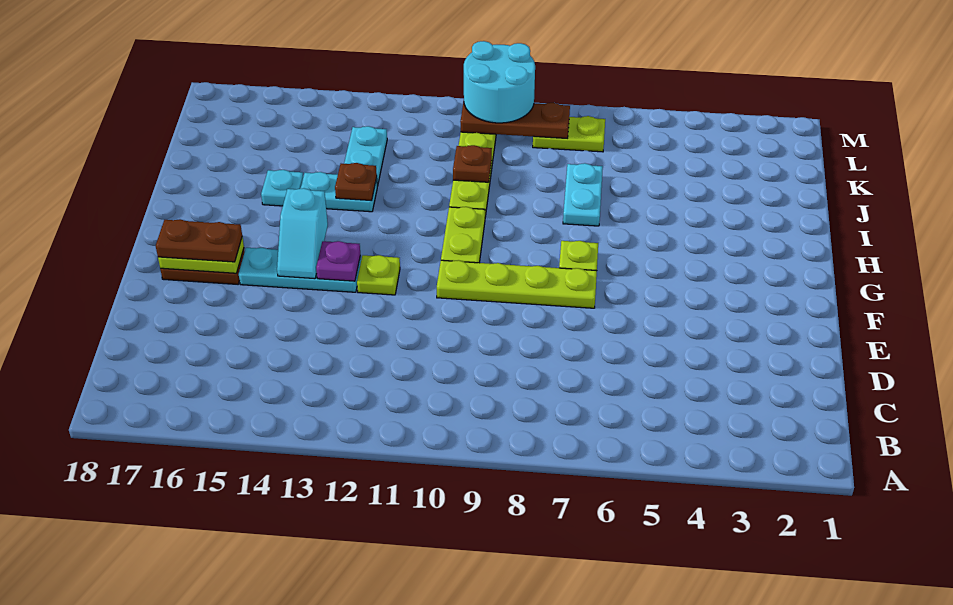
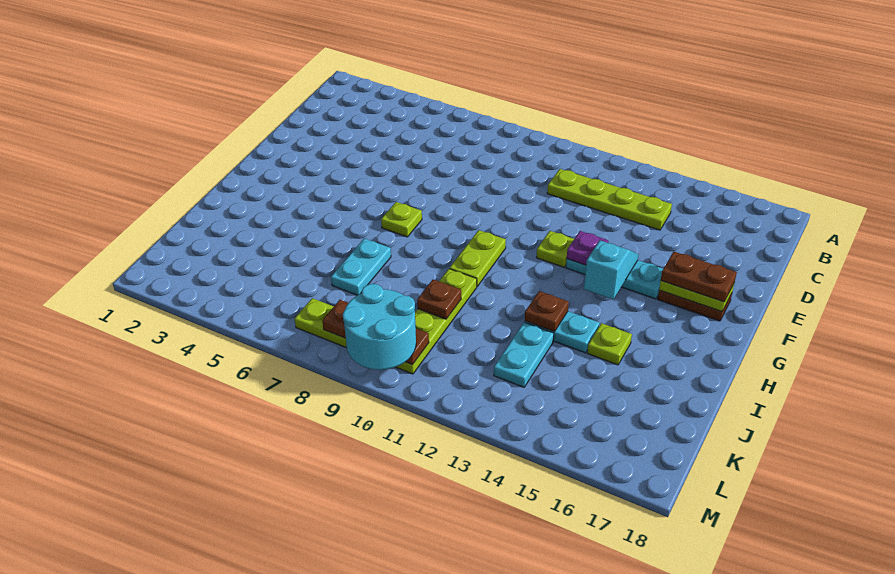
lime plate F7:F10 level 1 -> lime plate C11:C14 level 1
cyan plate I15 level 1 -> lime plate I15 level 1

